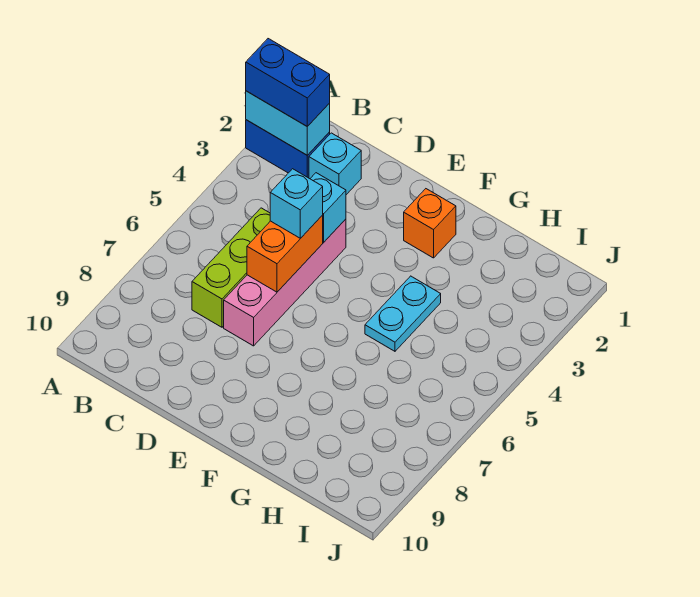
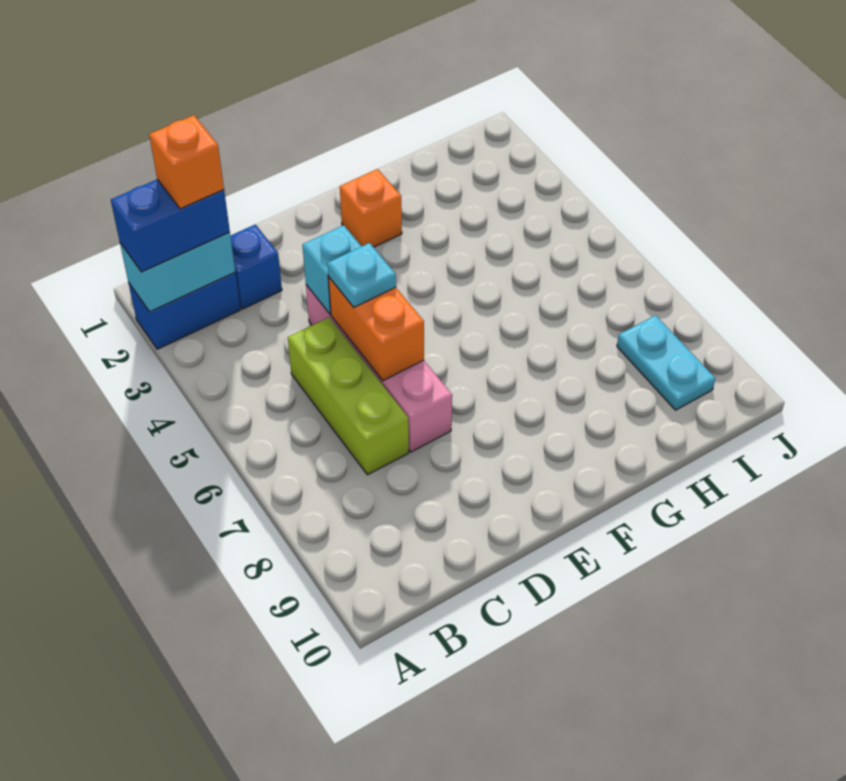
none -> orange brick B2 level 4
cyan brick C2 level 1 -> blue brick C2 level 1
cyan brick D5 level 3 -> cyan plate D5 level 3
cyan plate G4:G5 level 1 -> cyan plate I8:I9 level 1

